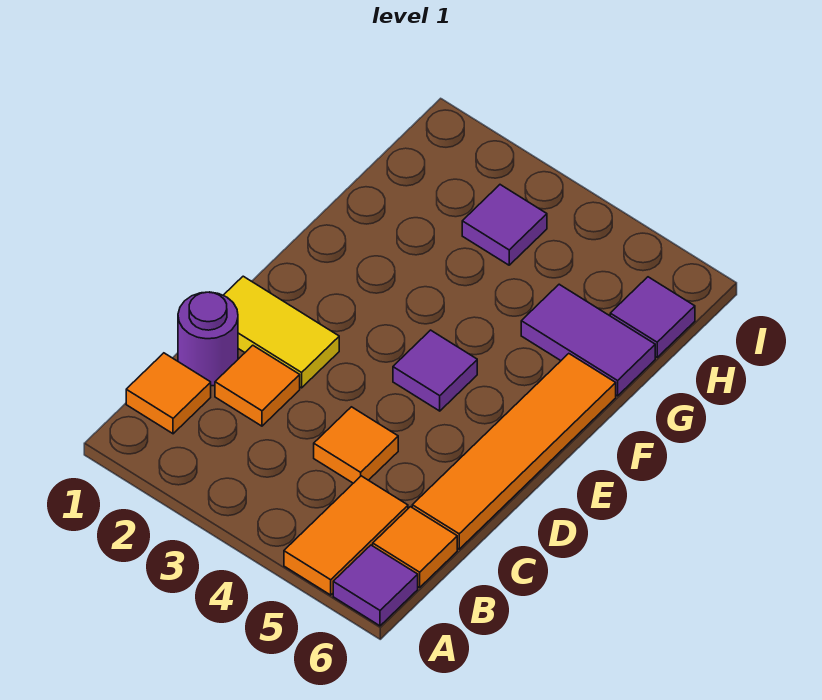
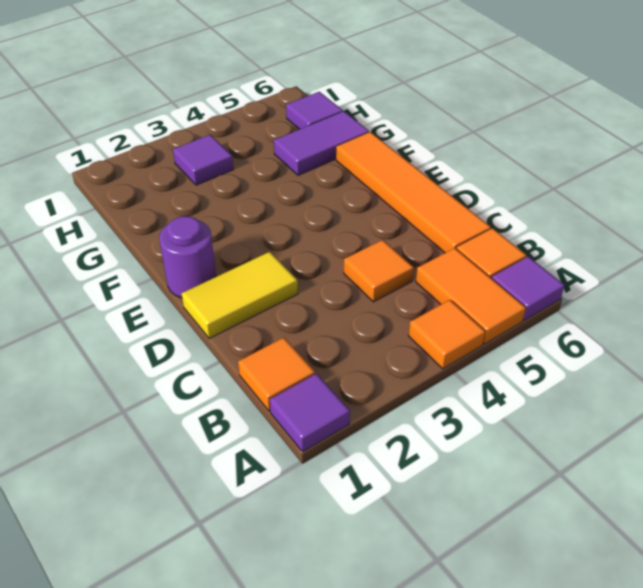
purple round brick C1 level 1 -> purple round brick E1 level 1
orange tile C2 level 1 -> orange tile A4 level 1
purple tile E4 level 1 -> purple tile A1 level 1

